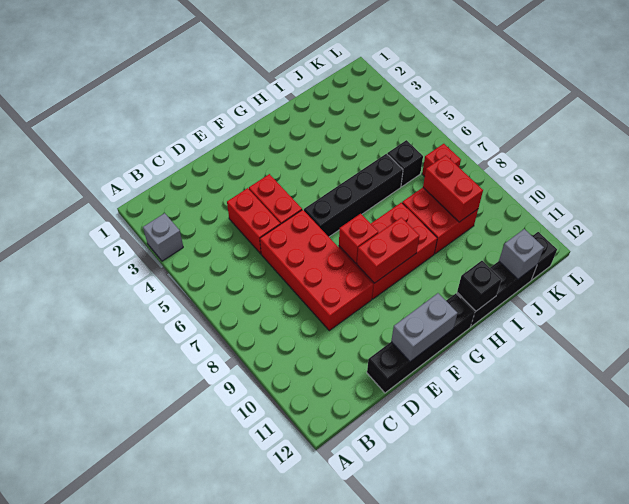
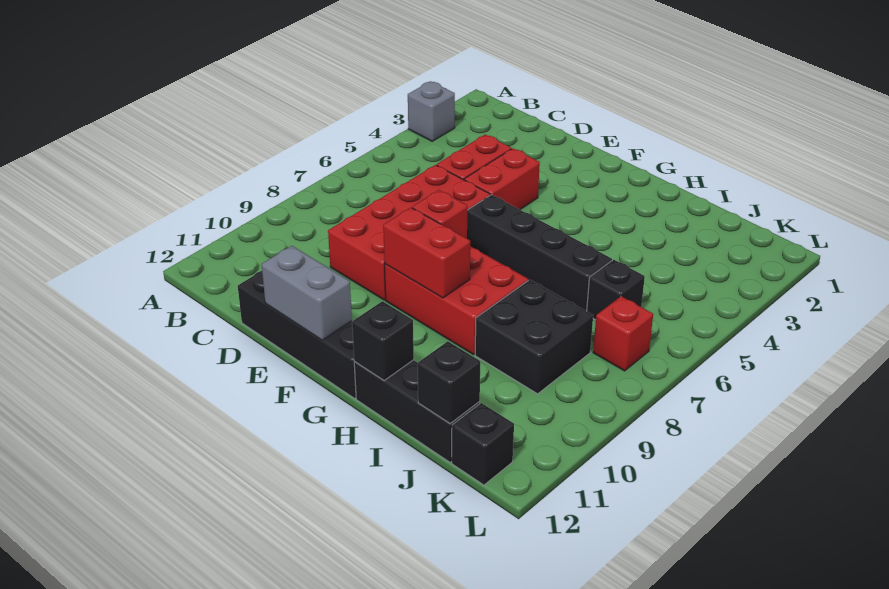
red brick I8:J9 level 1 -> black brick I8:J9 level 1
red brick J8:J9 level 2 -> none
grey brick J12 level 2 -> black brick J12 level 2

